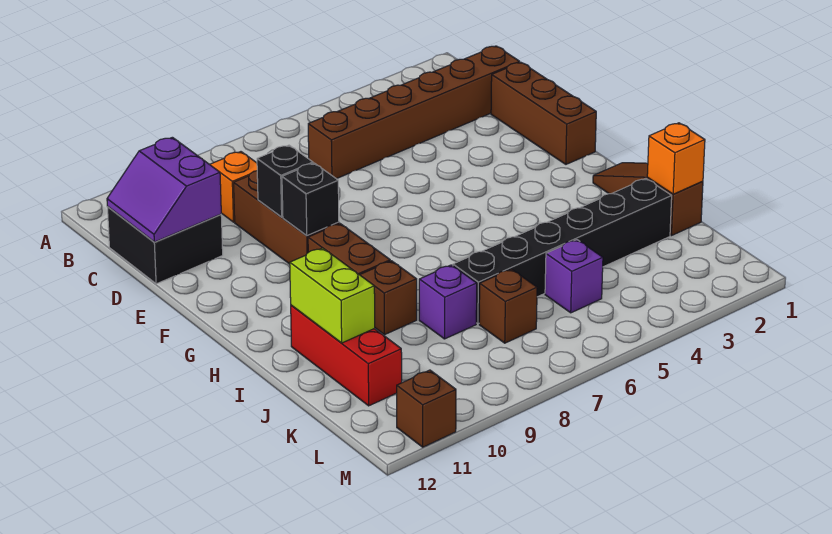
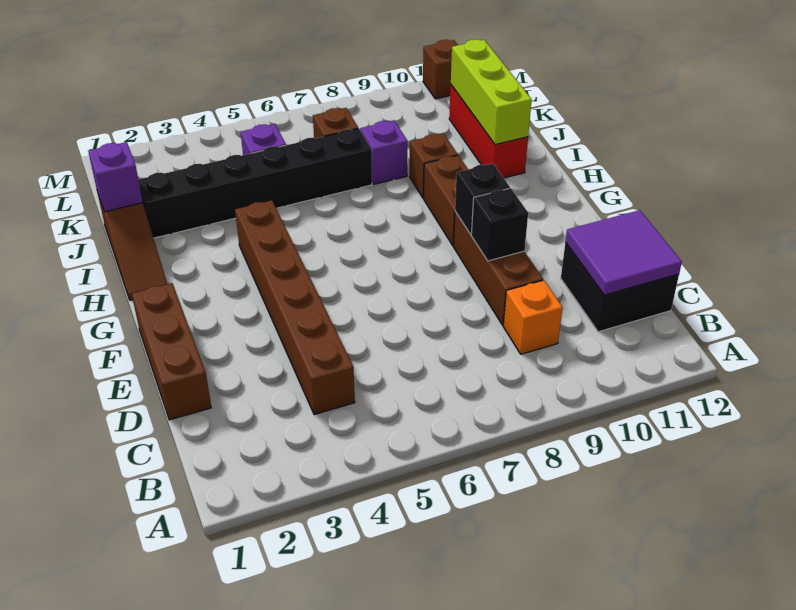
brown brick C1:C6 level 1 -> brown brick C4:H4 level 1
purple slope C11:D12 level 2 top 11 -> purple tile C11:D12 level 2
lime brick I11:J11 level 2 -> lime brick I11:K11 level 2
orange brick J1 level 2 -> purple brick J1 level 2

